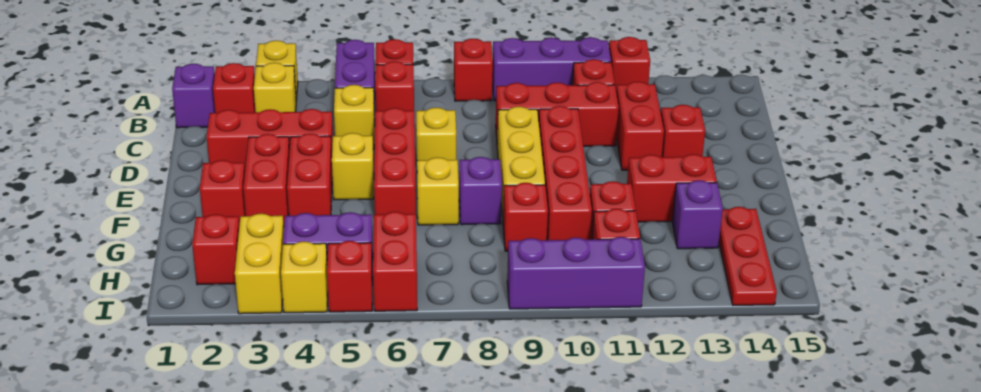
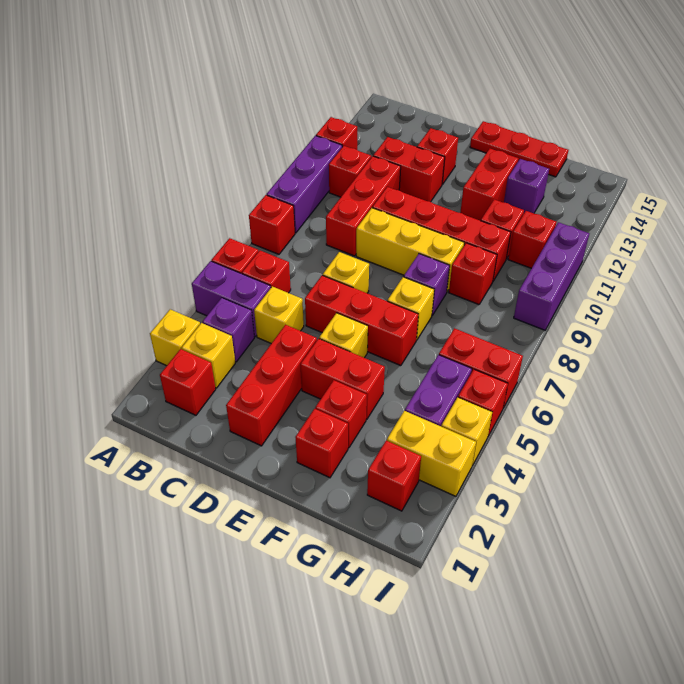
purple brick B1 level 1 -> purple brick B4 level 1
red brick E3:F3 level 1 -> red brick F3 level 1
red plate G14:I14 level 1 -> red plate E15:G15 level 1

